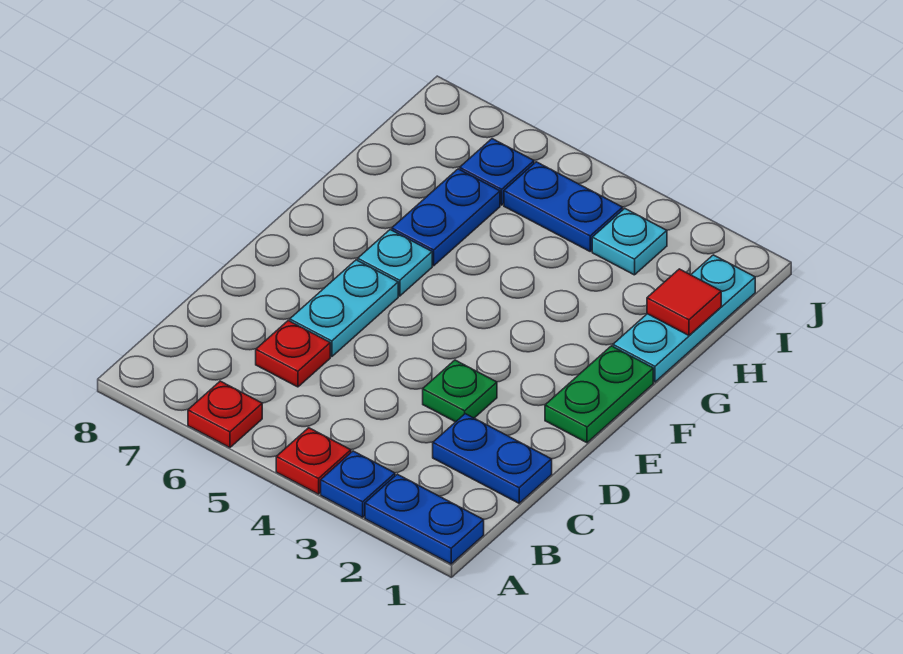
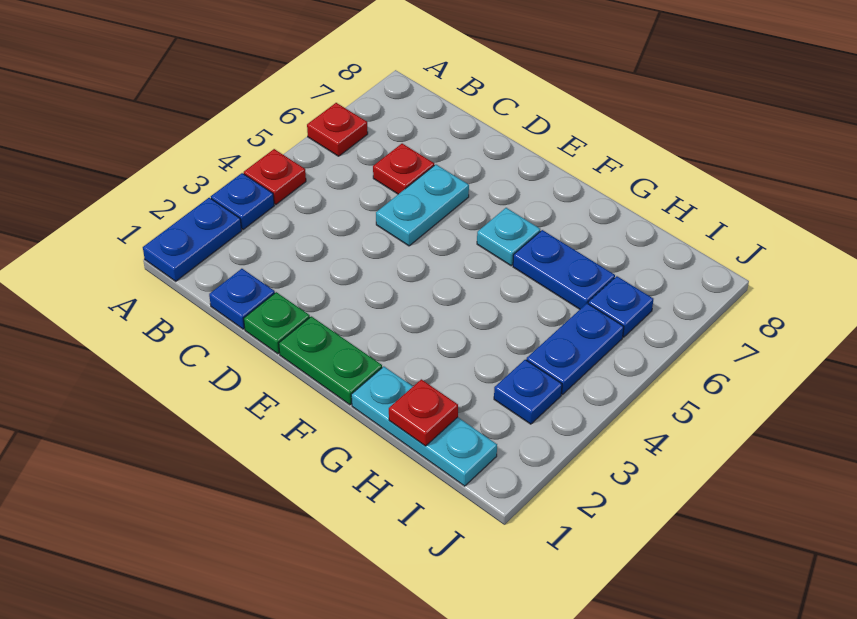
blue plate C1:C2 level 1 -> blue plate C1 level 1
green plate D3 level 1 -> green plate D1 level 1
cyan plate D6:E6 level 1 -> cyan plate D5:D6 level 1
red tile H1 level 2 -> red plate H1 level 2
cyan plate I3 level 1 -> blue plate I3 level 1

